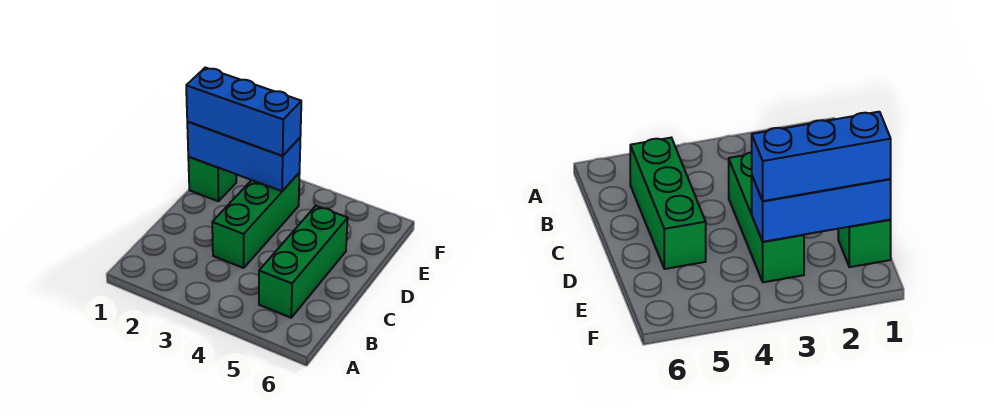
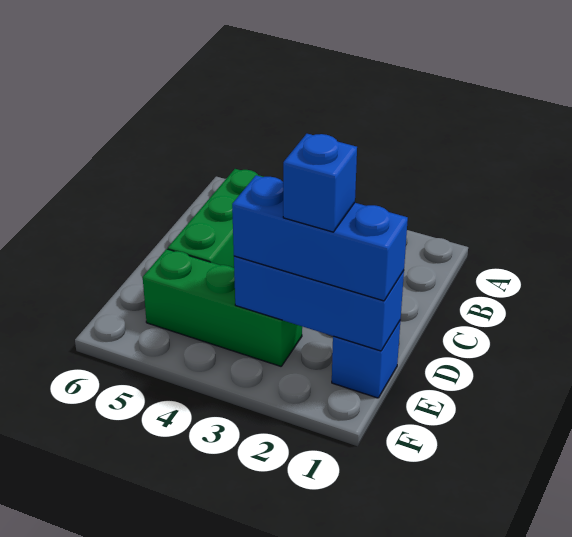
green brick C3:E3 level 1 -> green brick E3:E5 level 1
green brick E1 level 1 -> blue brick E1 level 1
none -> blue brick E2 level 4

